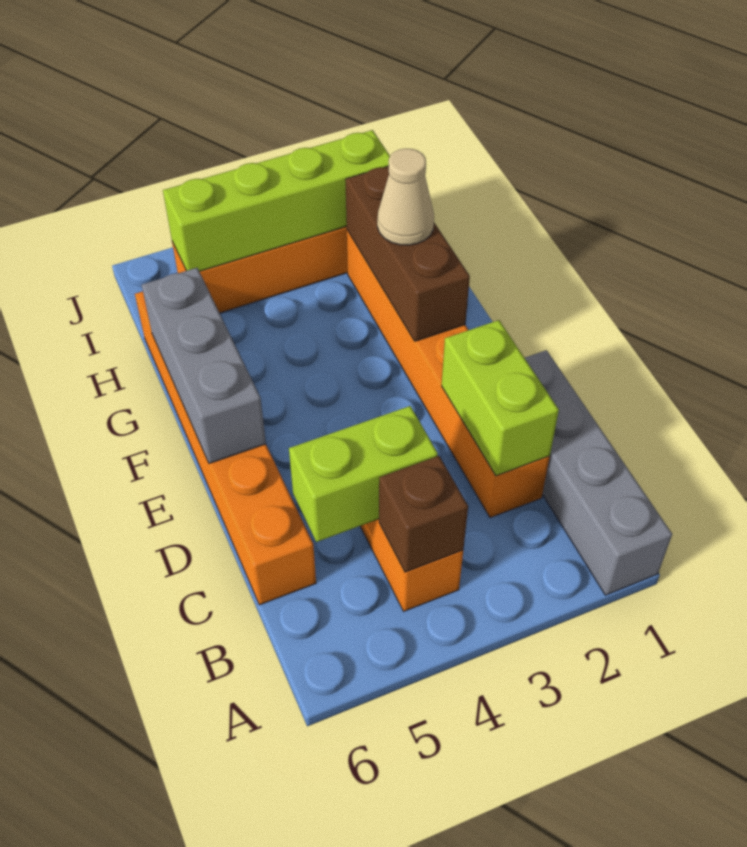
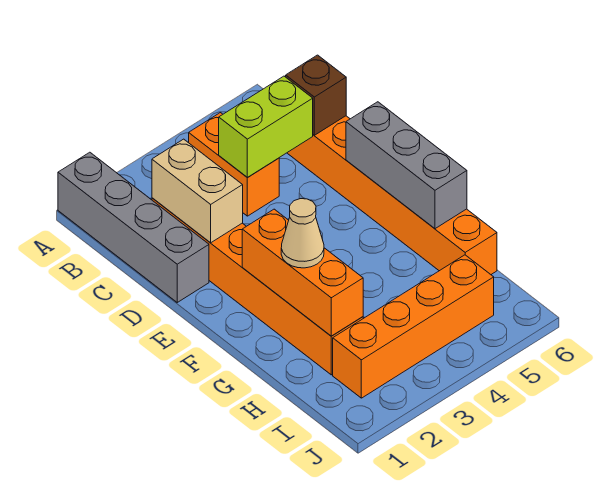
brown brick B4 level 2 -> brown brick C6 level 2
lime brick C2:D2 level 2 -> tan brick C2:D2 level 2
brown brick F2:H2 level 2 -> orange brick F2:H2 level 2
lime brick I2:I5 level 2 -> none

